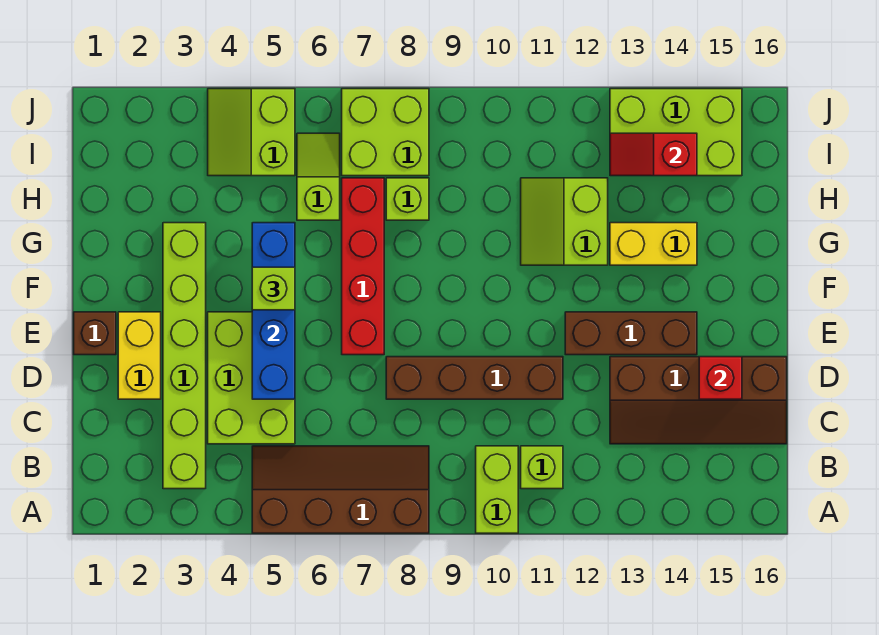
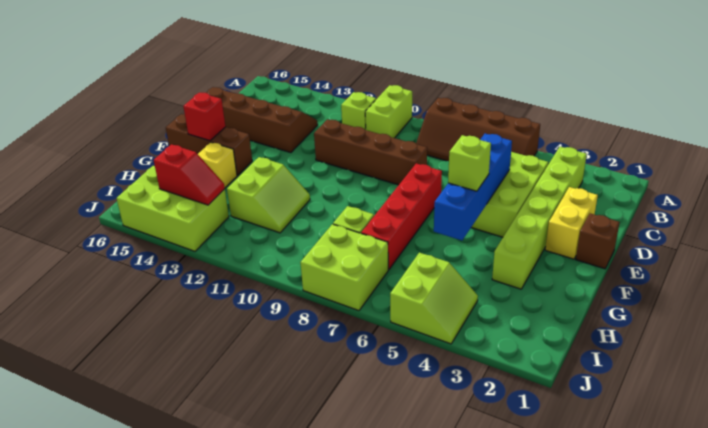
red brick D15 level 2 -> red brick F15 level 2
brown brick E12:E14 level 1 -> brown brick F14:F16 level 1
yellow brick G13:G14 level 1 -> yellow brick G14 level 1
lime slope H6:I6 level 1 top H -> none

